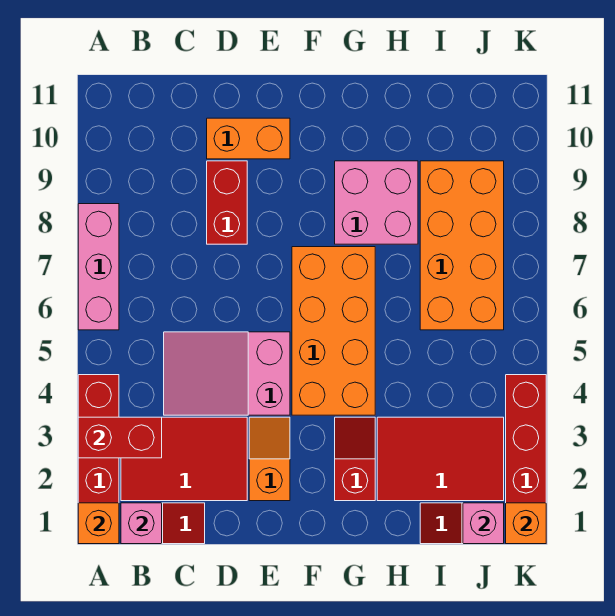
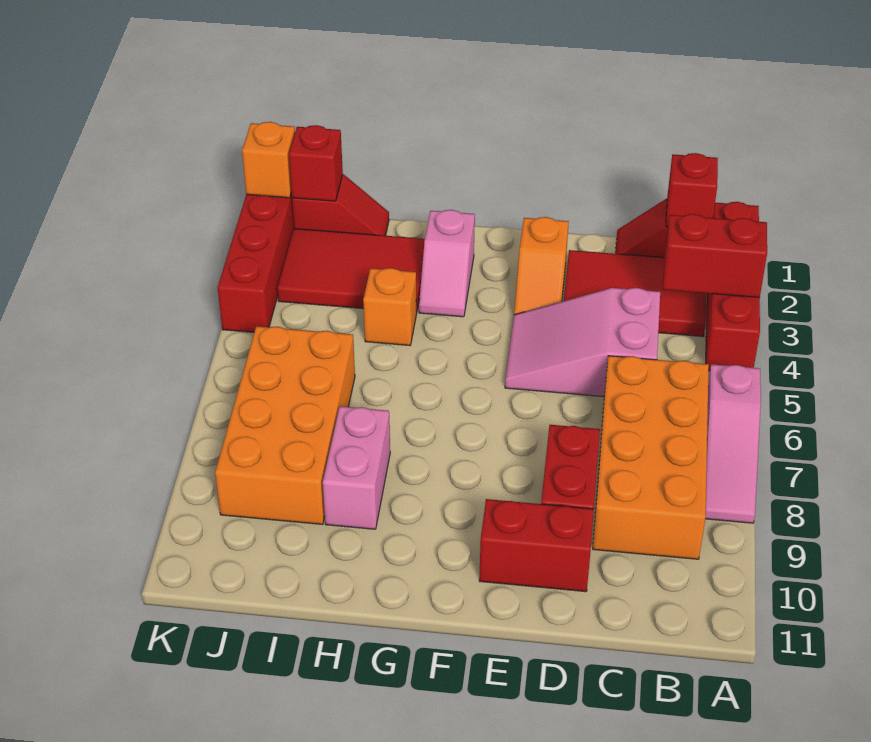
orange brick A1 level 2 -> orange brick H4 level 1
pink brick A6:A8 level 1 -> pink slope A6:A8 level 1 top 6
pink brick B1 level 2 -> red brick B1 level 2
pink slope C4:E5 level 1 top E -> pink slope C4:E5 level 1 top C
orange brick D10:E10 level 1 -> red brick D10:E10 level 1
orange brick F4:G7 level 1 -> orange brick B6:C9 level 1
red slope G2:G3 level 1 top 2 -> pink slope G2:G3 level 1 top 2
pink brick G8:H9 level 1 -> pink brick H8:H9 level 1
pink brick J1 level 2 -> red brick J1 level 2

